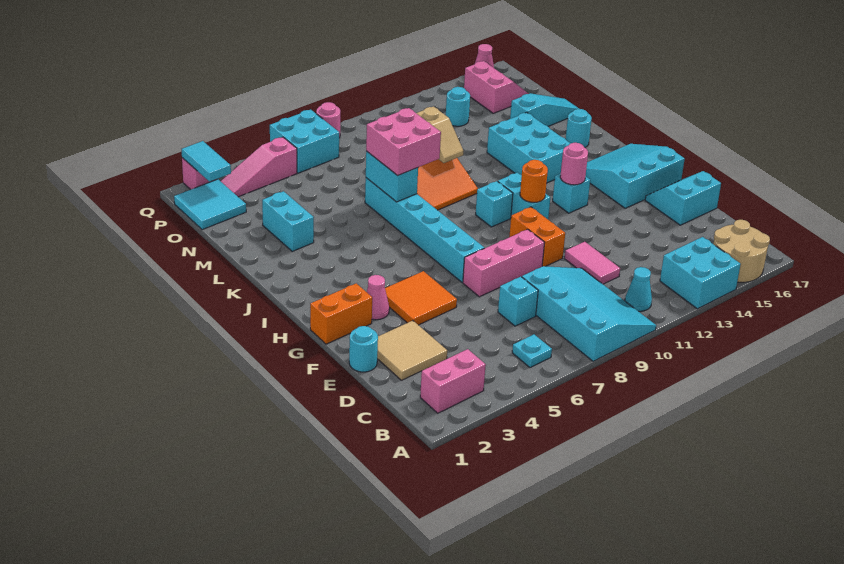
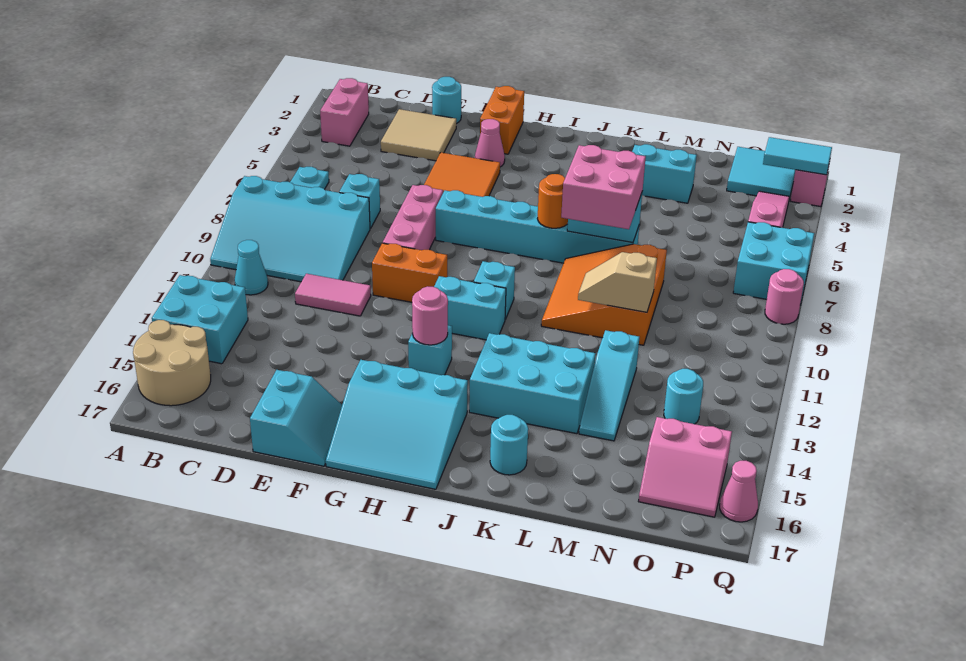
cyan slope G15:I17 level 1 top G -> cyan slope G15:I17 level 1 top 15
orange round brick H11 level 2 -> orange round brick J7 level 2
cyan slope M15:M17 level 1 top 15 -> cyan slope M12:M14 level 1 top 12

